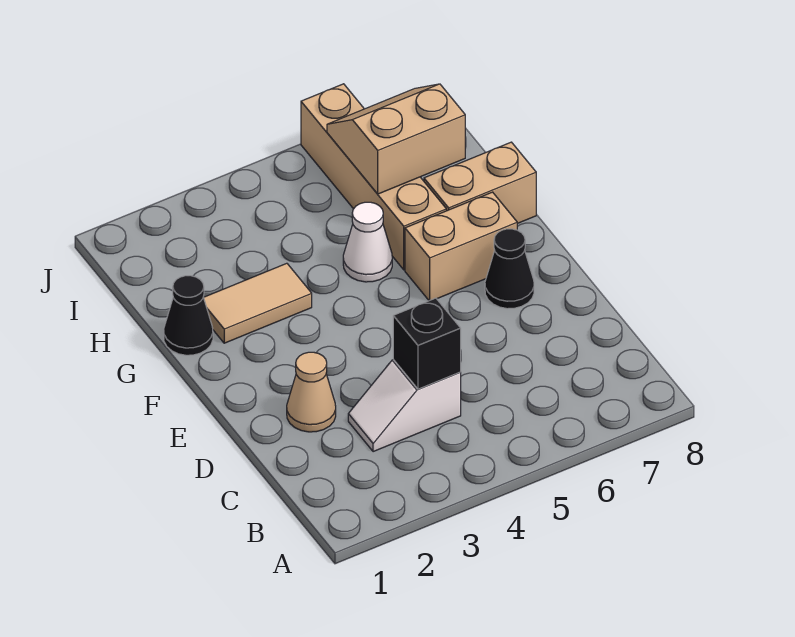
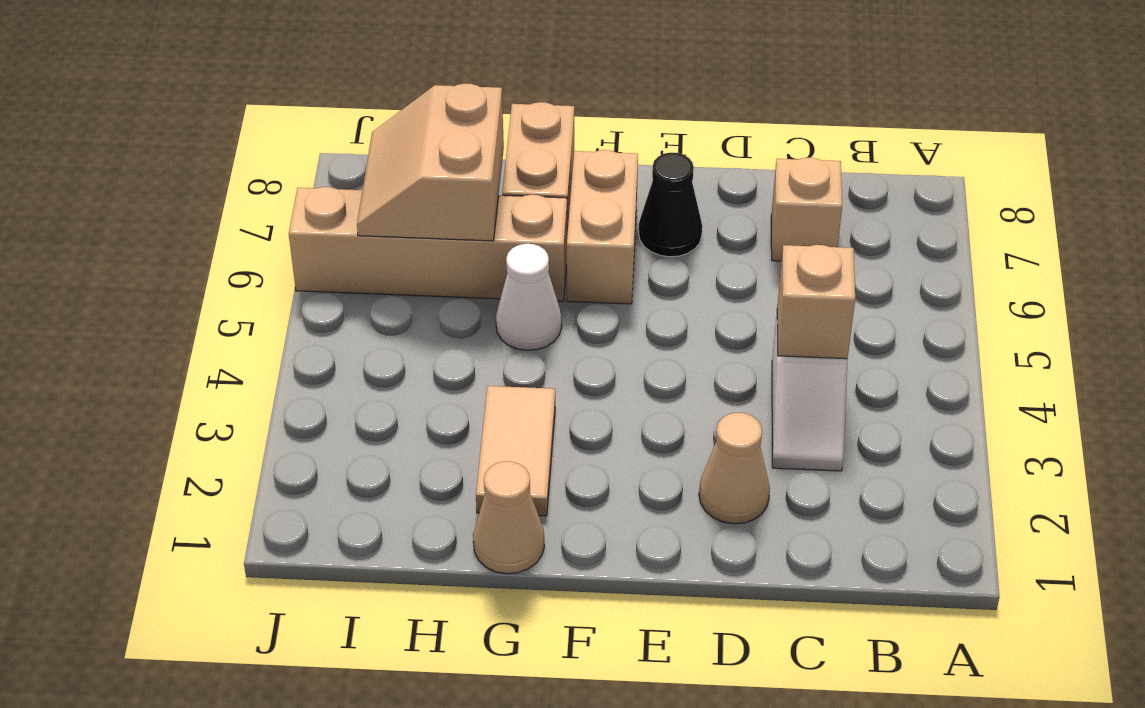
black brick C4 level 2 -> tan brick C4 level 2
none -> tan brick C7 level 1
black cone G1 level 1 -> tan cone G1 level 1

